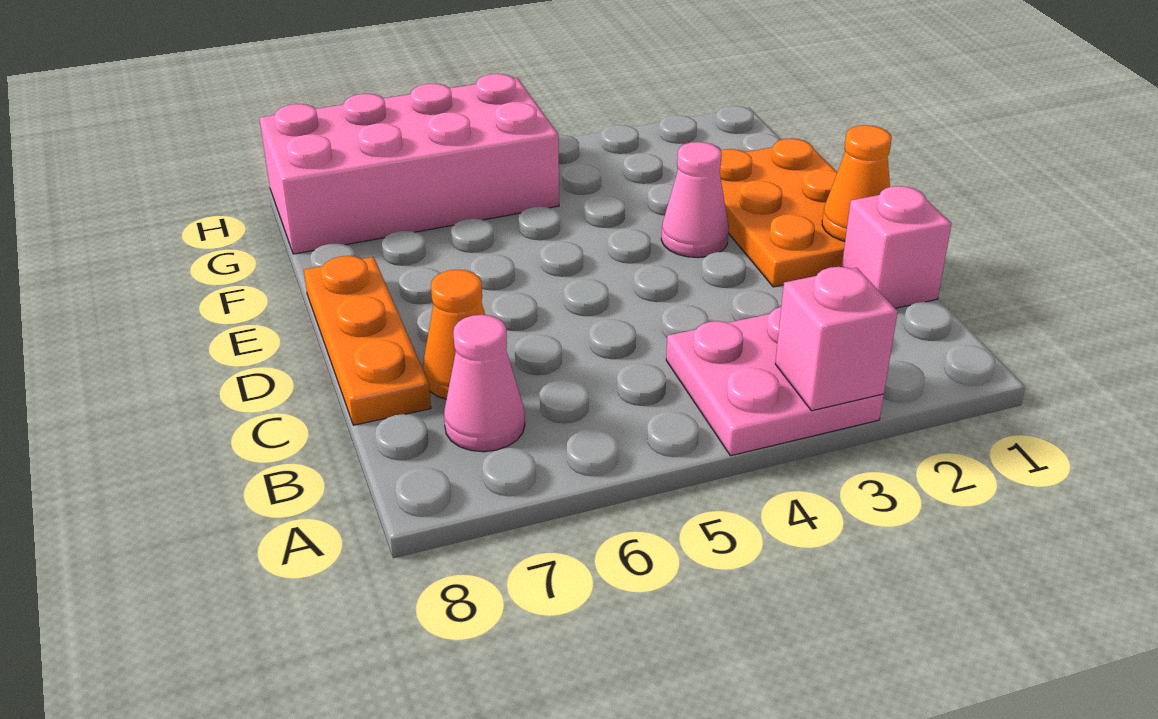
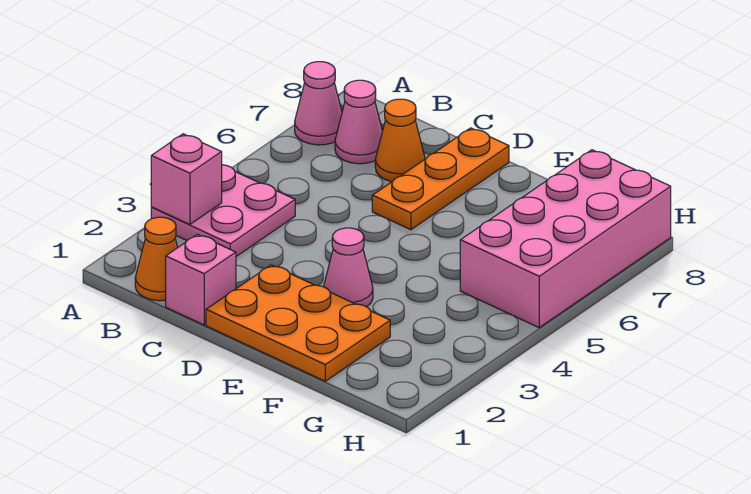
none -> pink cone A7 level 1
orange plate C8:E8 level 1 -> orange plate D6:D8 level 1
orange cone D1 level 2 -> orange cone B1 level 1

